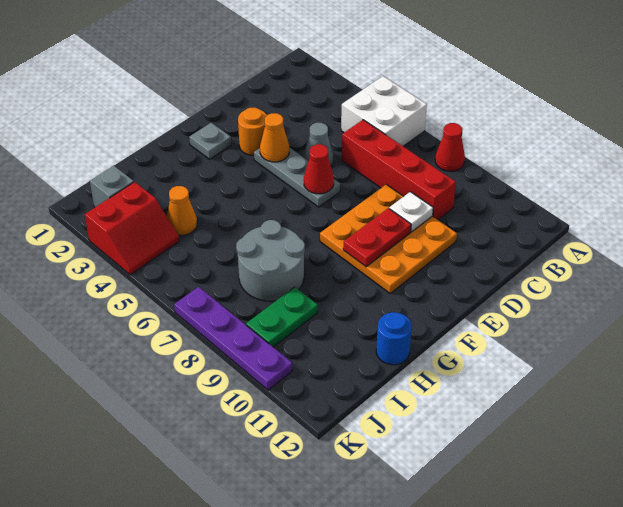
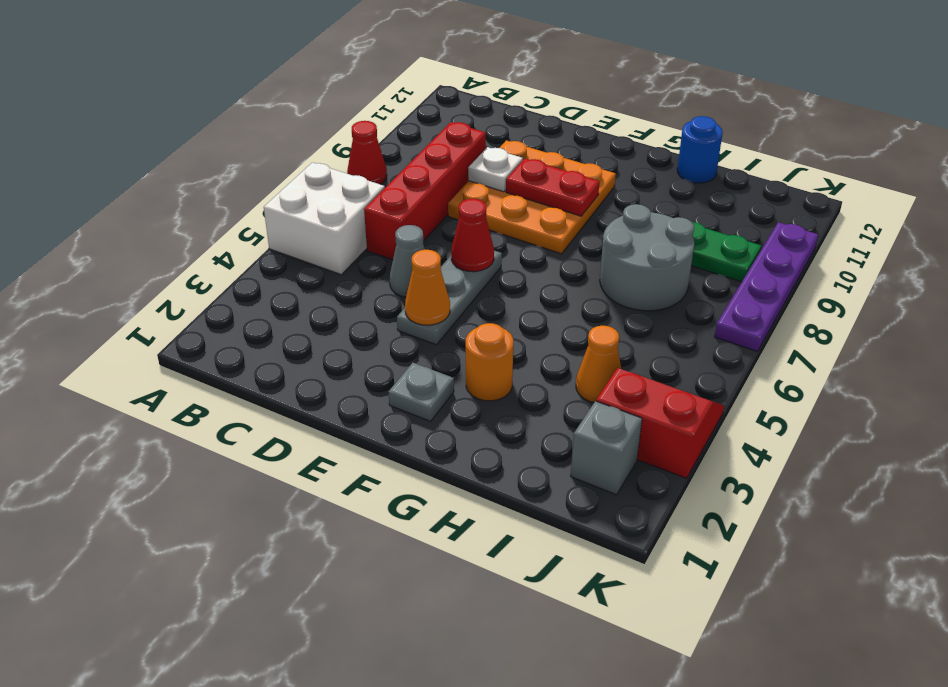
orange round brick E3 level 1 -> orange round brick G3 level 1

